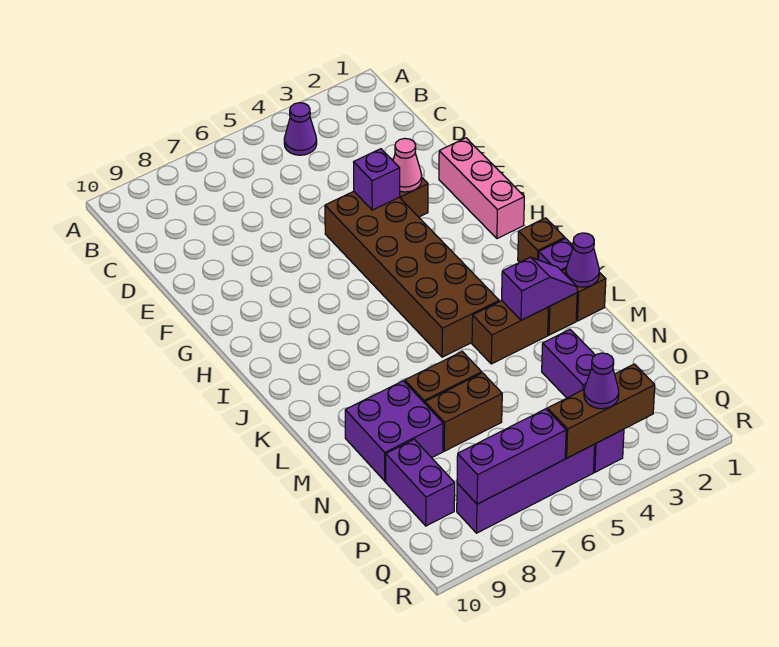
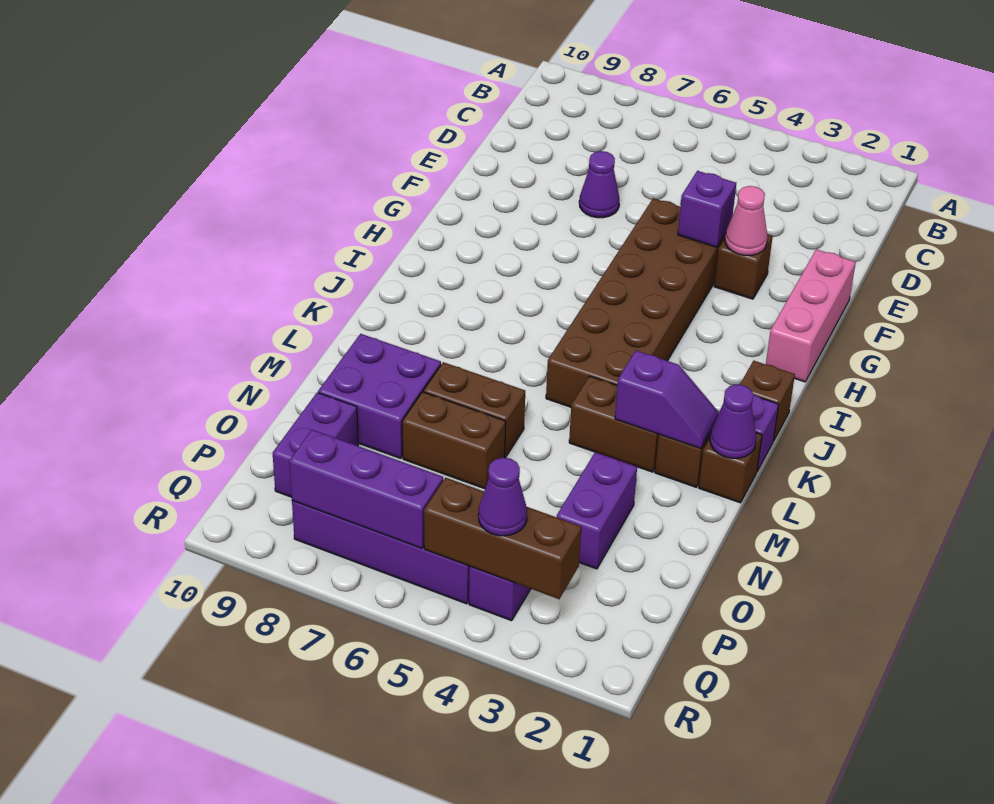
purple cone B4 level 1 -> purple cone E7 level 1

